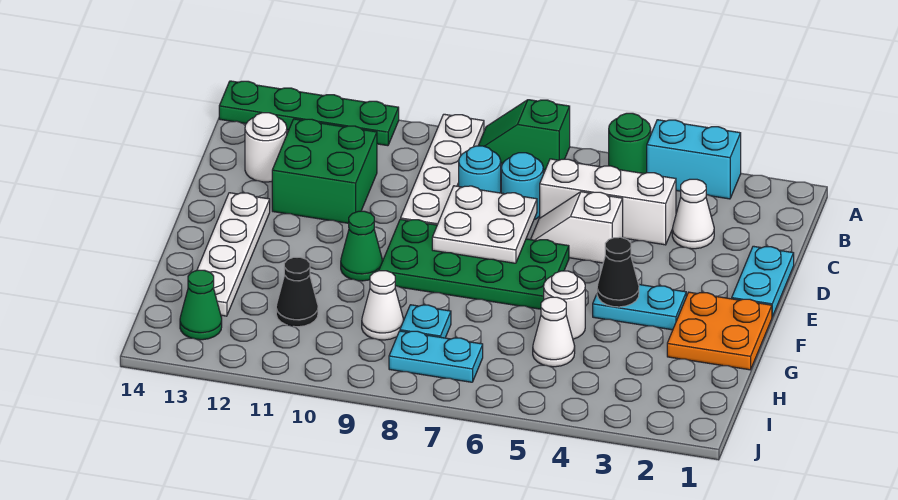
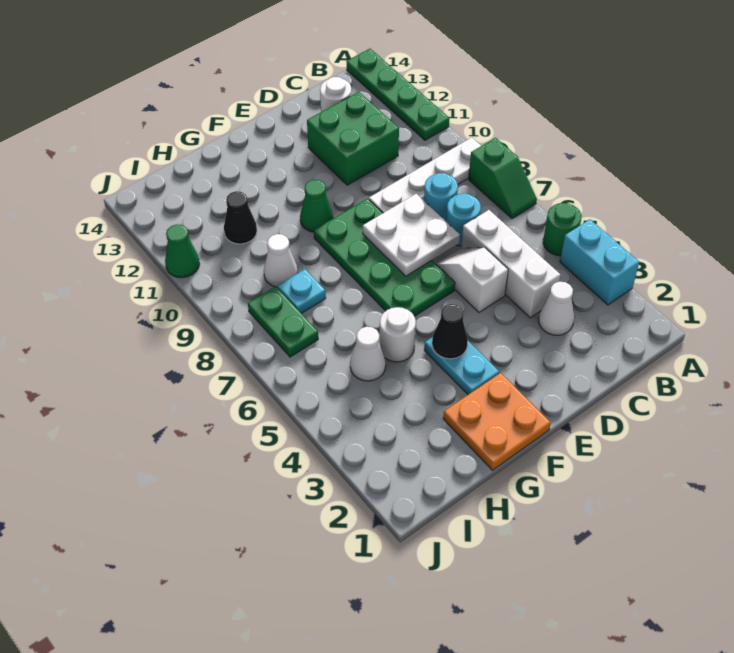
green slope A7:A8 level 1 top 7 -> green slope A7:A8 level 1 top 8
cyan plate D1:E1 level 1 -> none
white plate E13:H13 level 1 -> none
cyan plate I7:I8 level 1 -> green plate I7:I8 level 1
green cone I13 level 1 -> green cone J11 level 1

